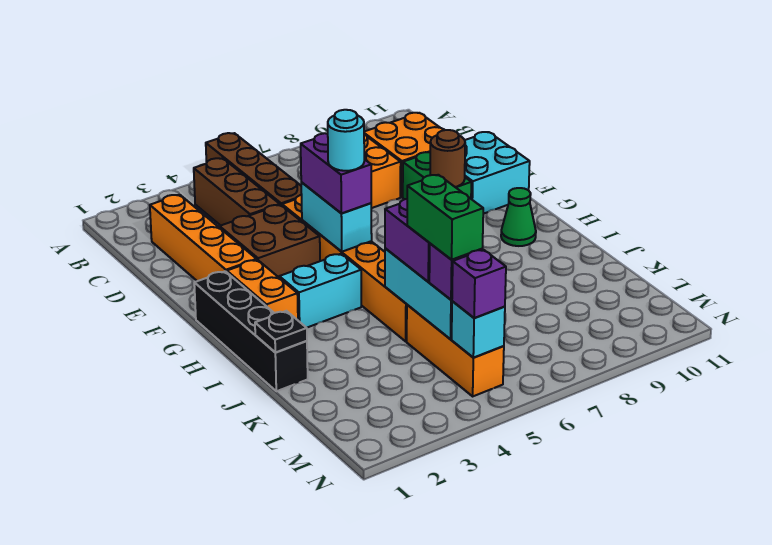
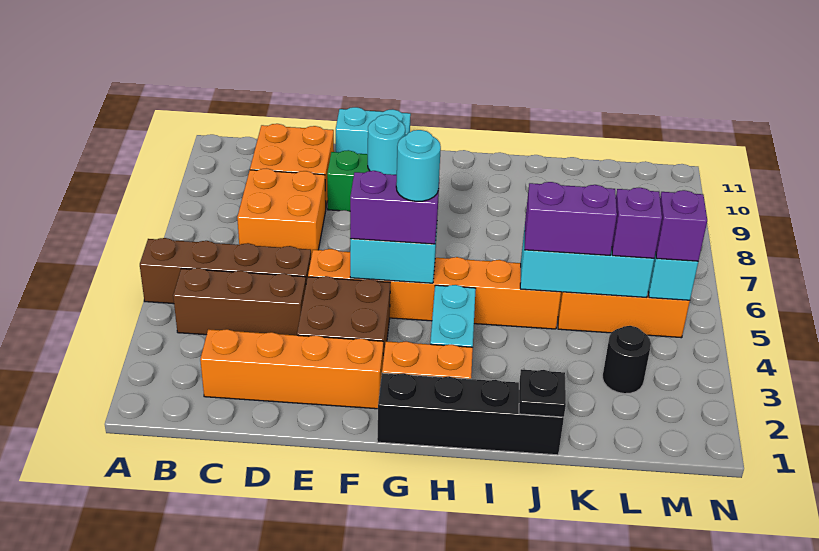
cyan brick E10:F11 level 1 -> cyan brick E11:F11 level 1
brown round brick F9 level 2 -> cyan round brick F9 level 2
green cone H10 level 1 -> none
green brick K5:L5 level 4 -> none
none -> black round brick L3 level 1

